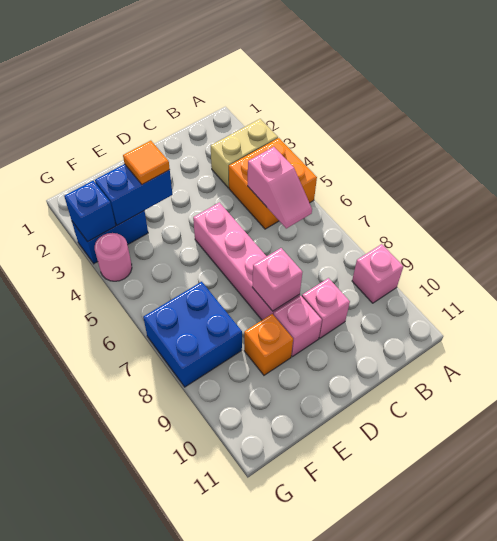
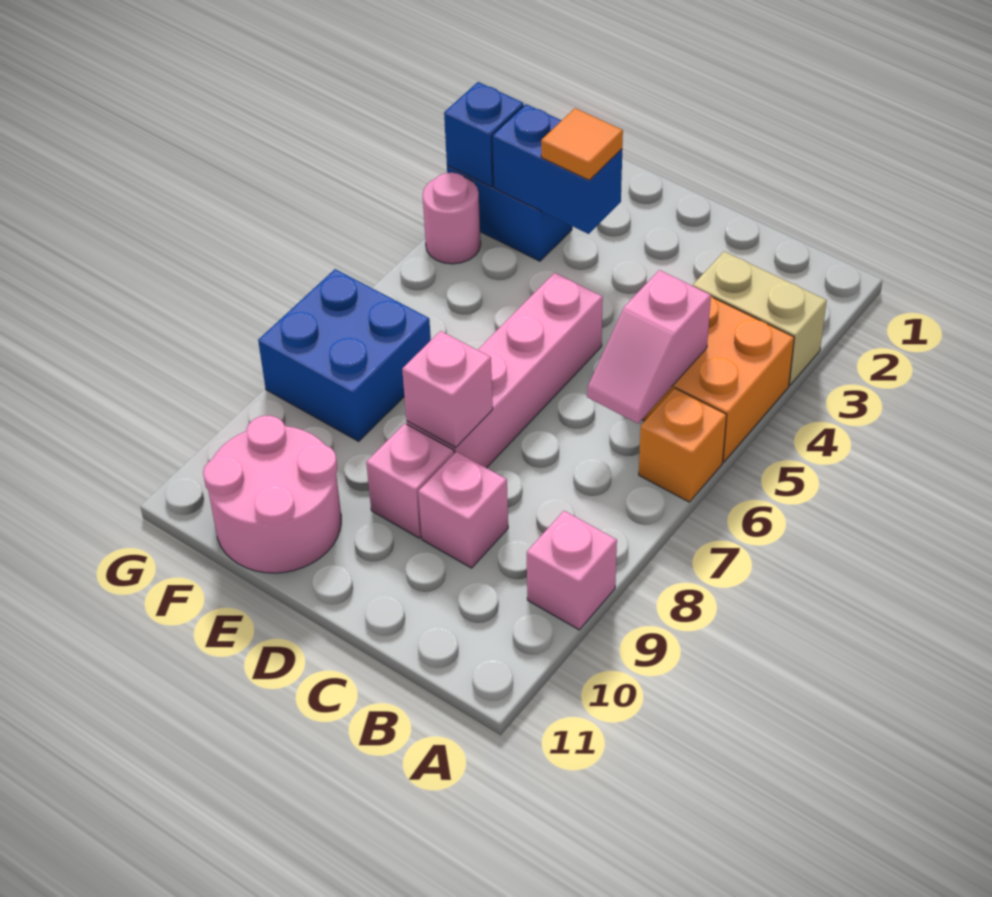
orange brick E9 level 1 -> orange brick A6 level 1
none -> pink round brick E10:F11 level 1

